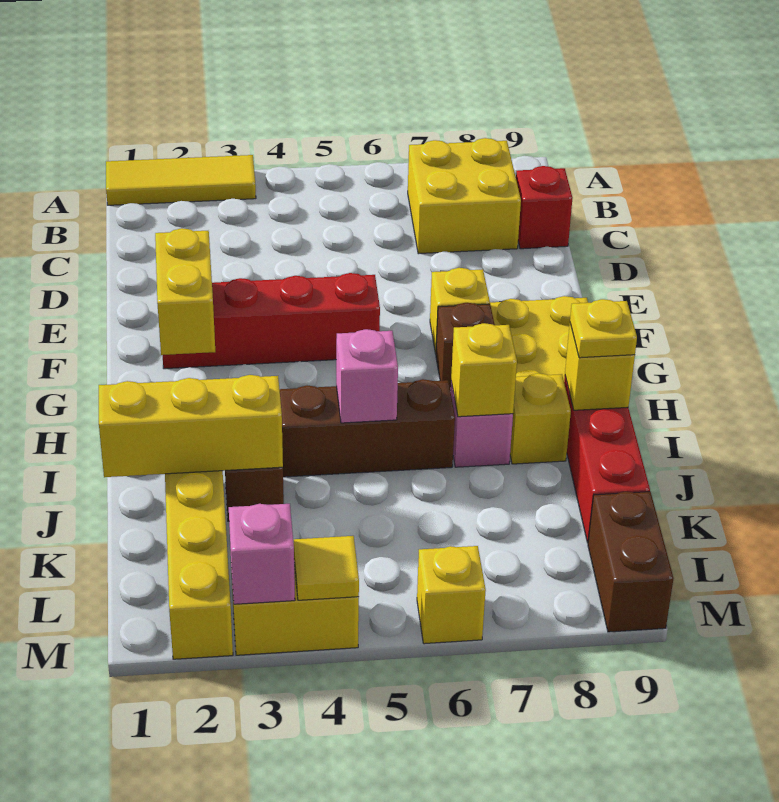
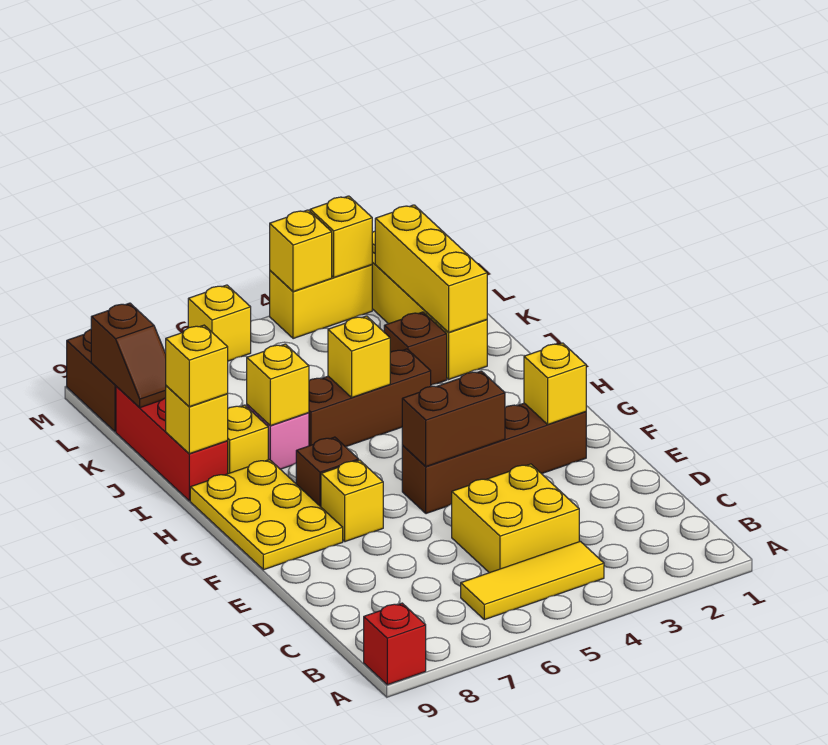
yellow tile A1:A3 level 1 -> yellow tile B4:B6 level 1
yellow brick B7:C8 level 1 -> yellow brick C4:D5 level 1
red brick C9 level 1 -> red brick A9 level 1
red brick F2:F5 level 1 -> brown brick F2:F5 level 1
yellow brick F2:G2 level 2 -> yellow brick F2 level 2
none -> brown brick F4:F5 level 2
pink brick I5 level 2 -> yellow brick I5 level 2
yellow plate I9 level 3 -> yellow brick I9 level 3
yellow brick J1:J3 level 2 -> yellow brick J2:L2 level 2
none -> brown slope K9:L9 level 2 top L
pink brick M3 level 2 -> yellow brick M3 level 2
yellow tile M4 level 2 -> yellow brick M4 level 2

